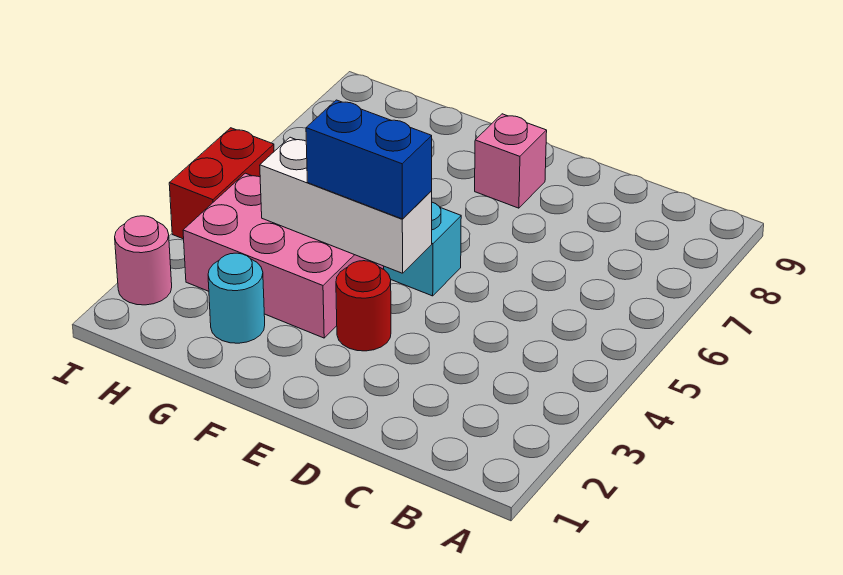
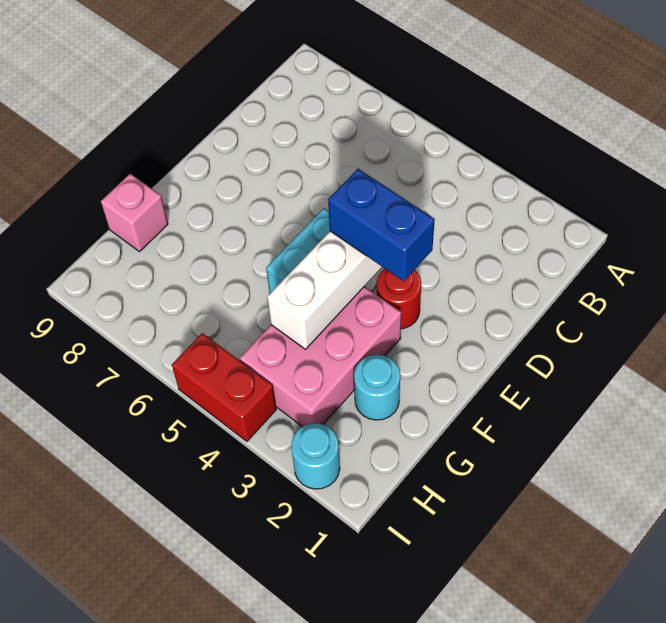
blue brick E4:F4 level 3 -> blue brick E3:E4 level 3
pink brick E8 level 1 -> pink brick G9 level 1
pink round brick I2 level 1 -> cyan round brick I2 level 1

